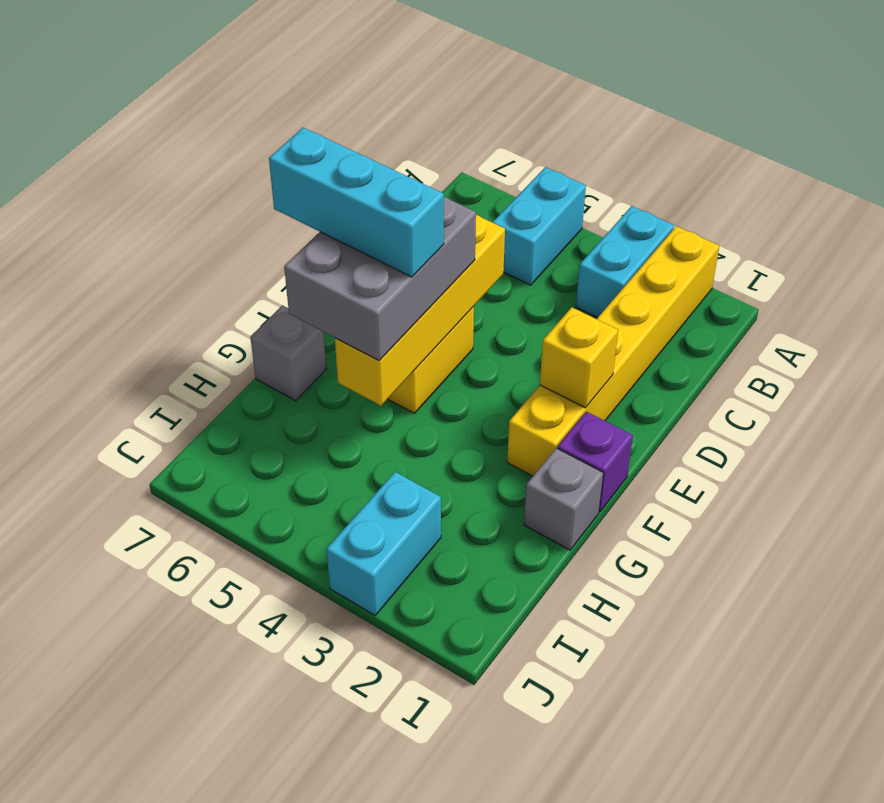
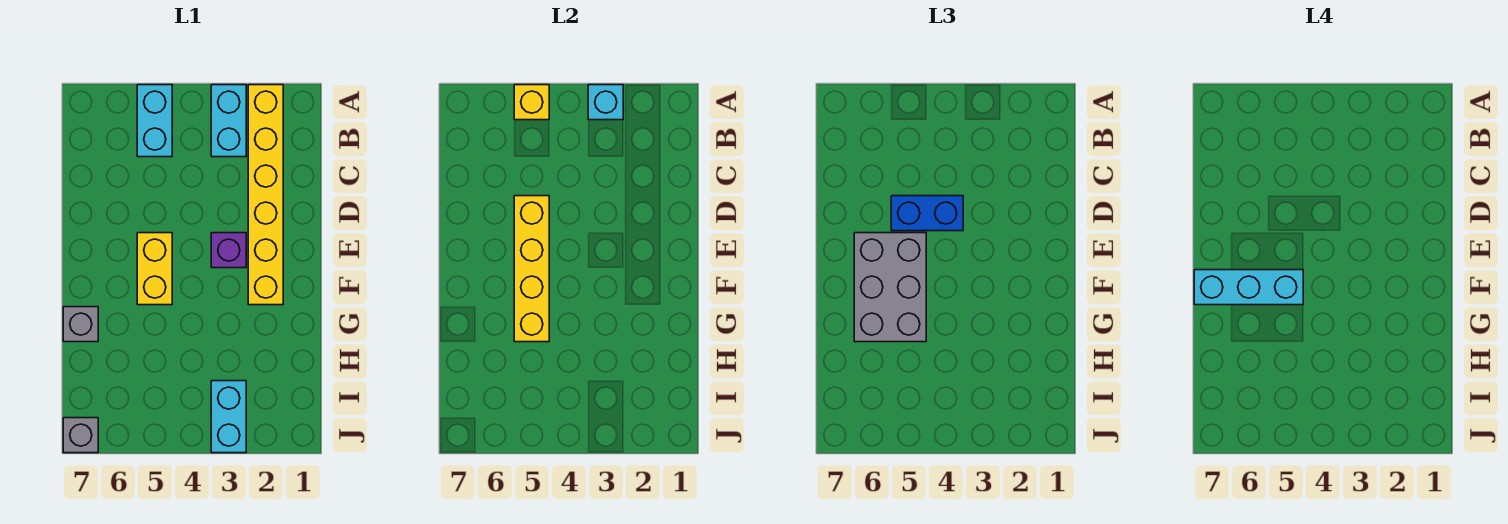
none -> cyan brick A3 level 2
none -> blue brick D4:D5 level 3
yellow brick E2 level 2 -> yellow brick A5 level 2
purple brick F1 level 1 -> purple brick E3 level 1
grey brick G1 level 1 -> grey brick J7 level 1

